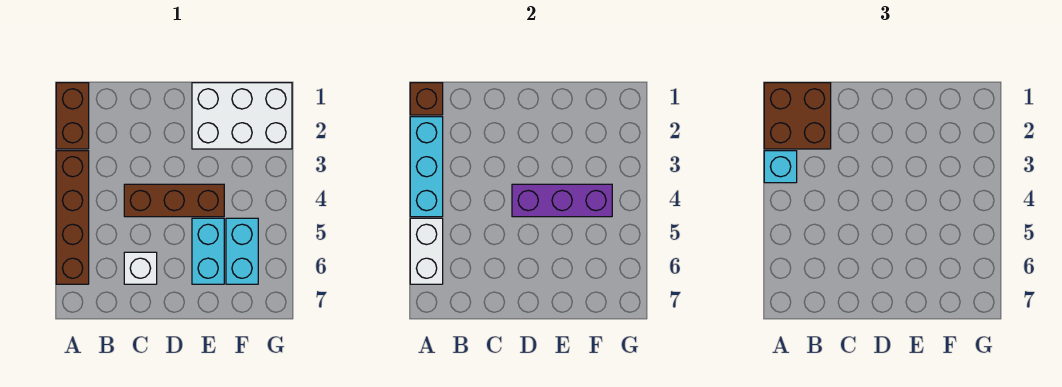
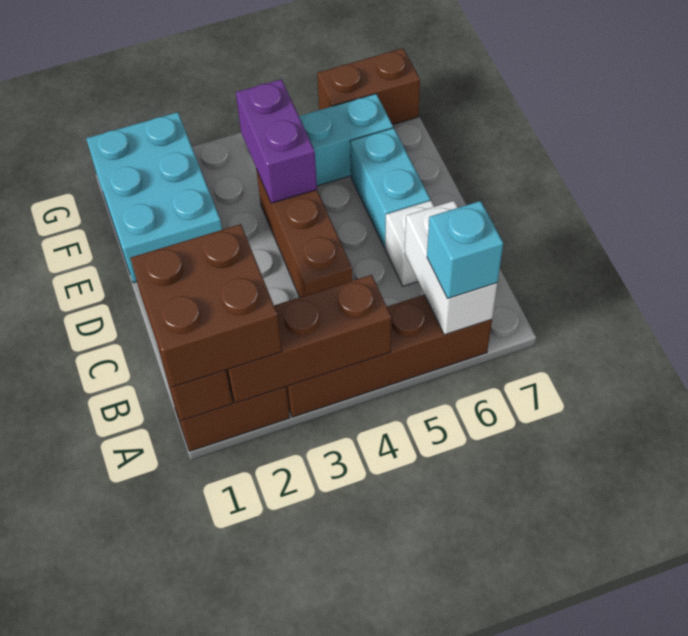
cyan brick A2:A4 level 2 -> brown brick A2:A4 level 2
cyan brick A3 level 3 -> cyan brick A6 level 3
white brick A5:A6 level 2 -> white brick A6:B6 level 2
purple brick D4:F4 level 2 -> purple brick E4:F4 level 2
white brick E1:G2 level 1 -> cyan brick E1:G2 level 1
cyan brick E5:E6 level 1 -> cyan brick D6:E6 level 1
none -> brown brick G6:G7 level 1

